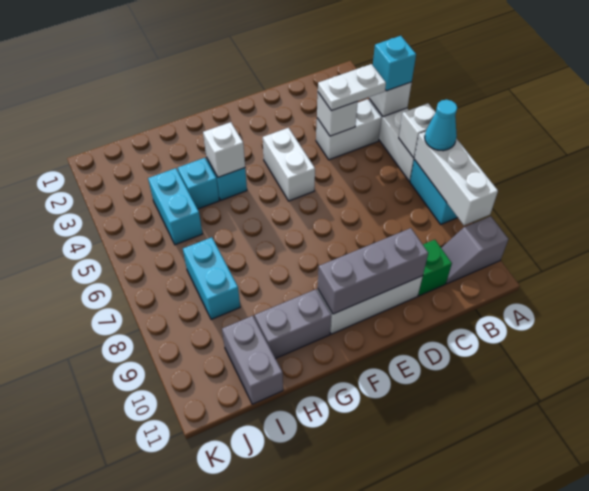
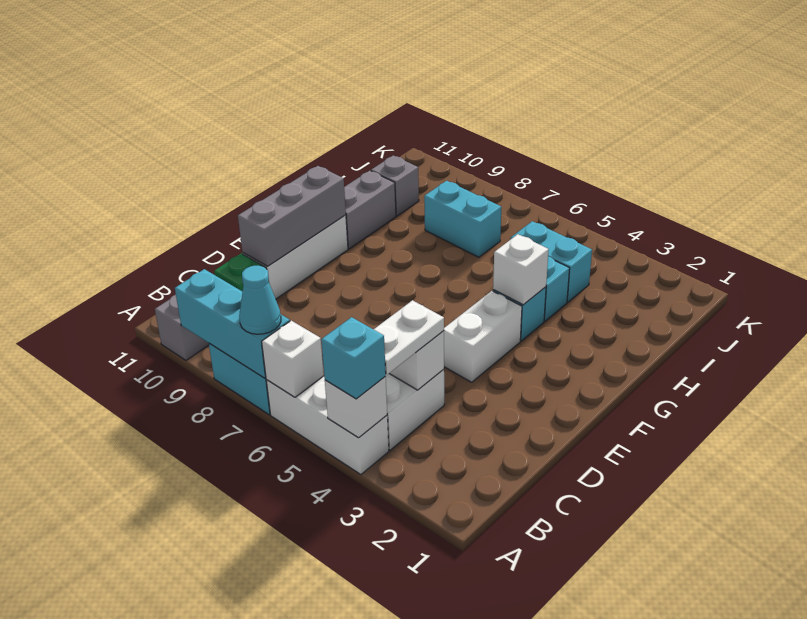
white brick A7:A9 level 2 -> cyan brick A7:A9 level 2
white brick E4:E5 level 1 -> white brick E4:F4 level 1
grey brick I10:I11 level 1 -> grey brick I10 level 1

